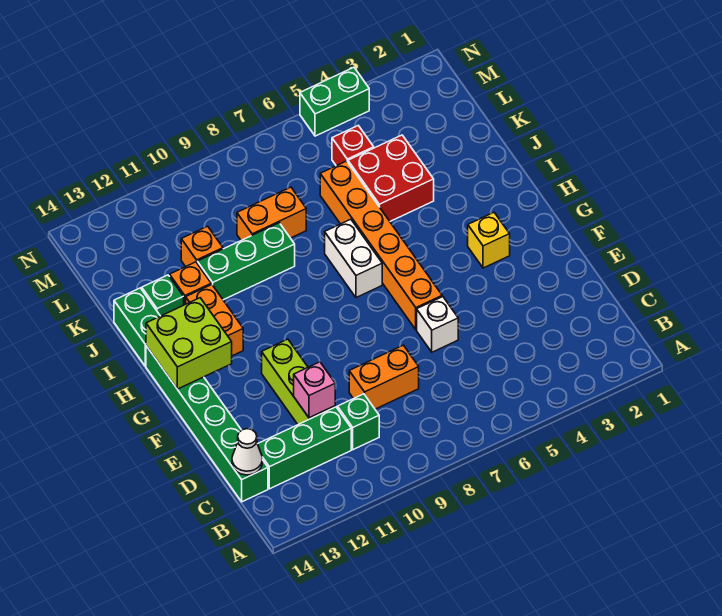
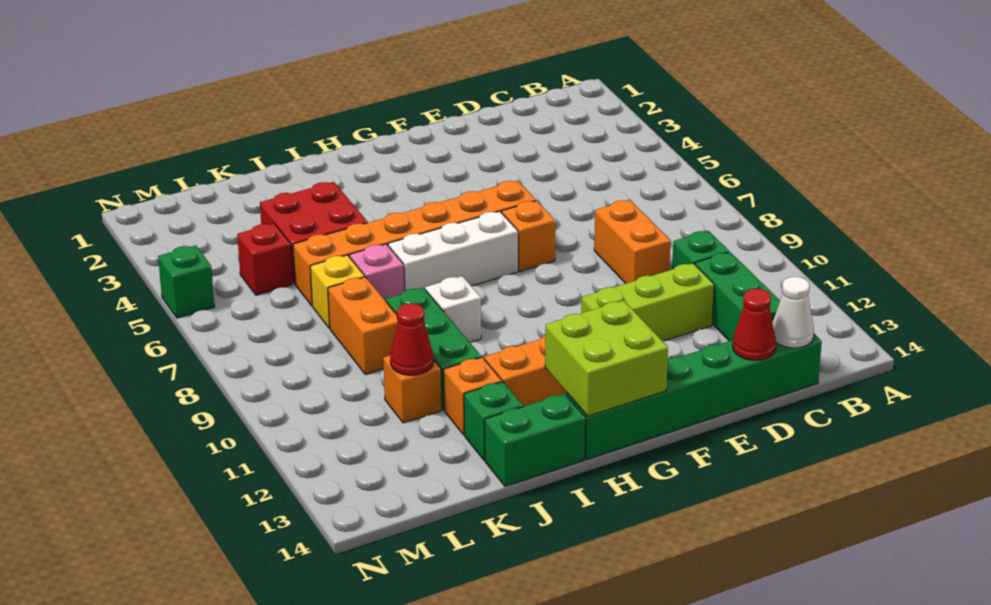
pink brick D11 level 2 -> pink brick J7 level 1
none -> red cone D14 level 2
white brick E6 level 1 -> white brick I9 level 1
none -> orange brick F7 level 1
yellow brick G3 level 1 -> yellow brick K7 level 1
white brick H7:I7 level 1 -> white brick G7:I7 level 1
none -> red cone K11 level 2
green brick N4:N5 level 1 -> green brick N5 level 1

